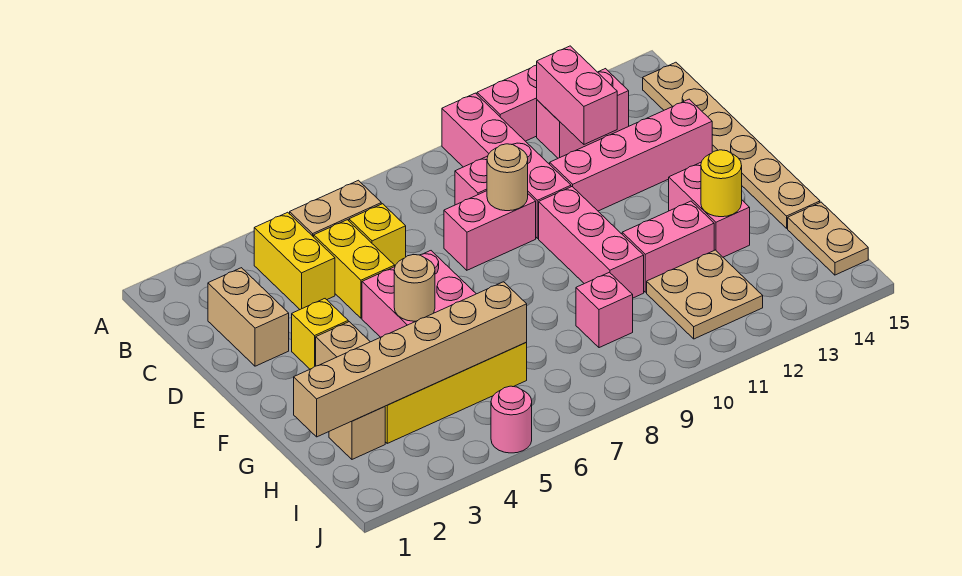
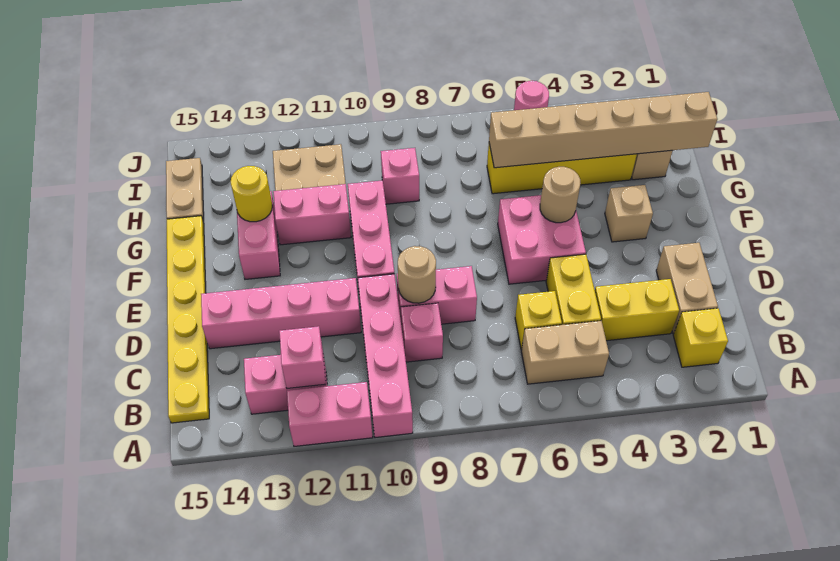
yellow brick B4:C4 level 1 -> yellow brick C3:C4 level 1
pink brick B12:C12 level 2 -> pink brick B12 level 2
tan plate B15:G15 level 1 -> yellow plate B15:G15 level 1
yellow brick E3 level 1 -> yellow brick B2 level 1

